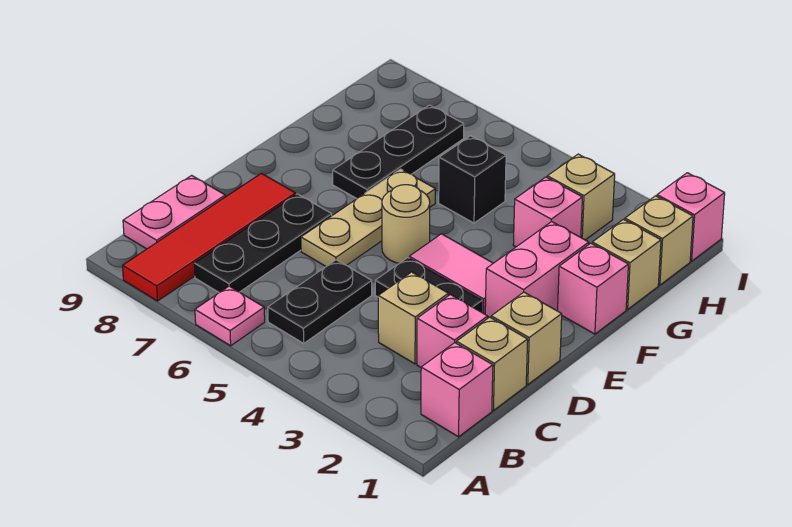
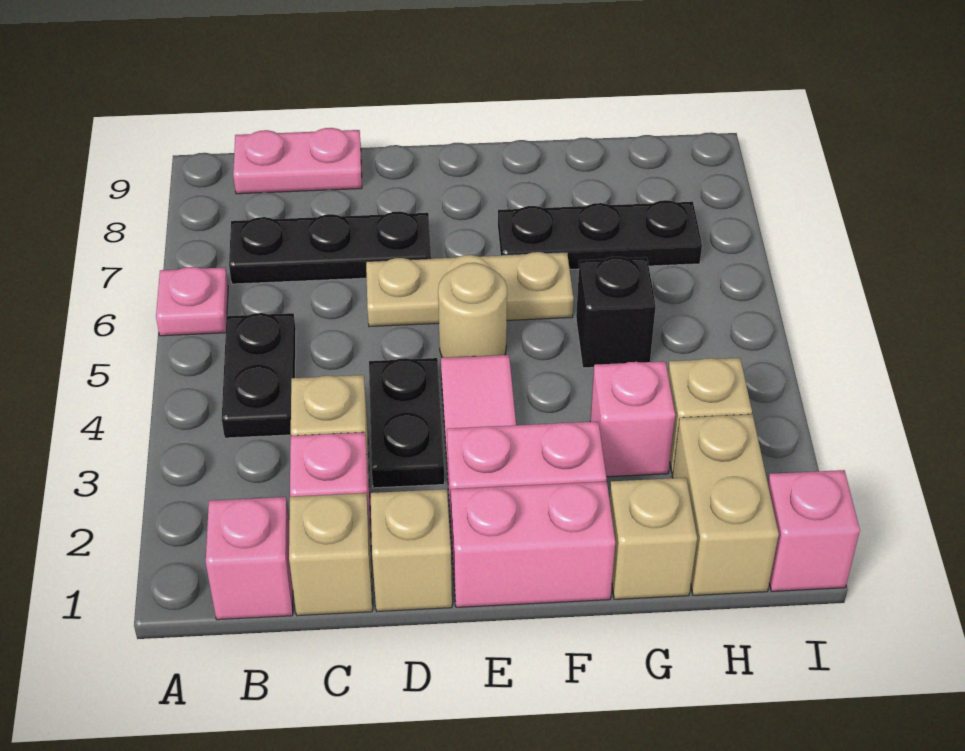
red tile A8:D8 level 1 -> none
black plate B5:C5 level 1 -> black plate B4:B5 level 1
pink brick F1 level 1 -> pink brick E1:F1 level 1
tan brick H1 level 1 -> tan brick H1:H2 level 1

